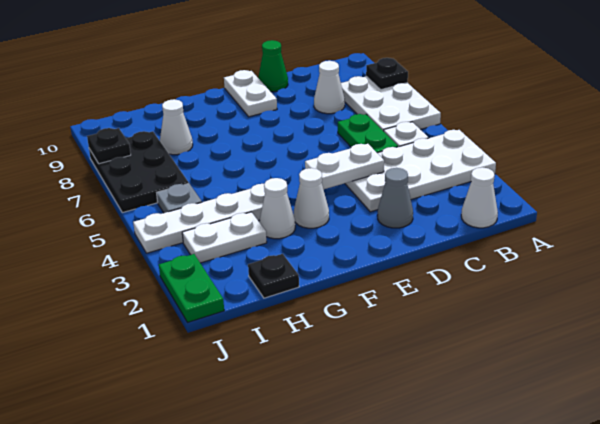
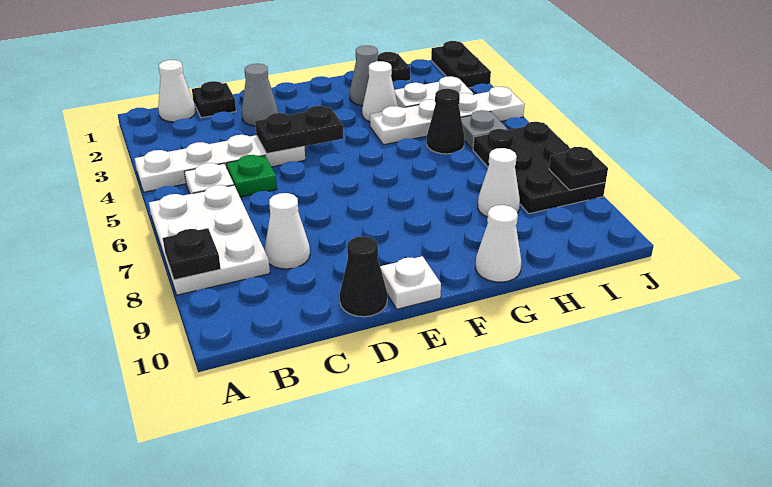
white plate A3:D4 level 1 -> white plate A4:D4 level 1
none -> black plate C1 level 1
green plate C5:C6 level 1 -> green plate C5 level 1
white plate D4:E4 level 2 -> black plate D4:E4 level 2
green cone D10 level 1 -> black cone D10 level 1
white plate E9:E10 level 1 -> white plate E10 level 1
white cone F3 level 1 -> white cone G10 level 1
none -> grey cone G2 level 1
none -> black cone H5 level 1
green plate J1:J2 level 1 -> black plate J1:J2 level 1

